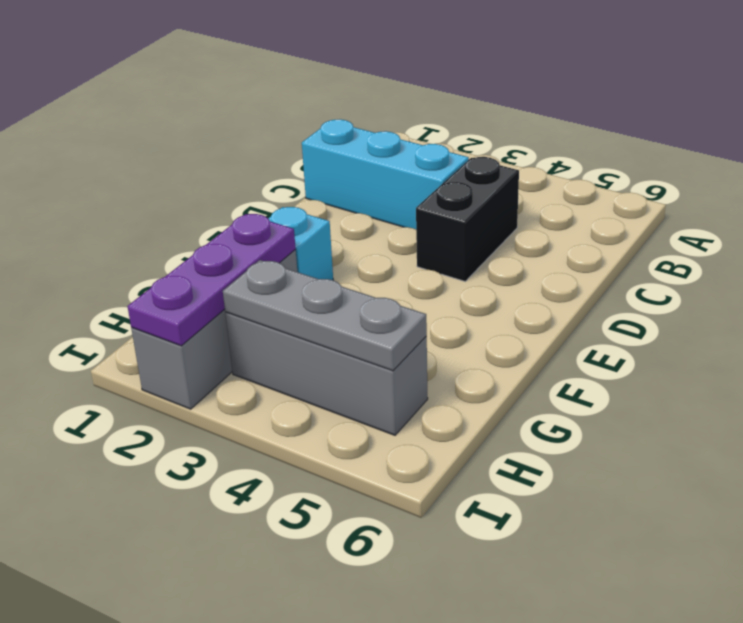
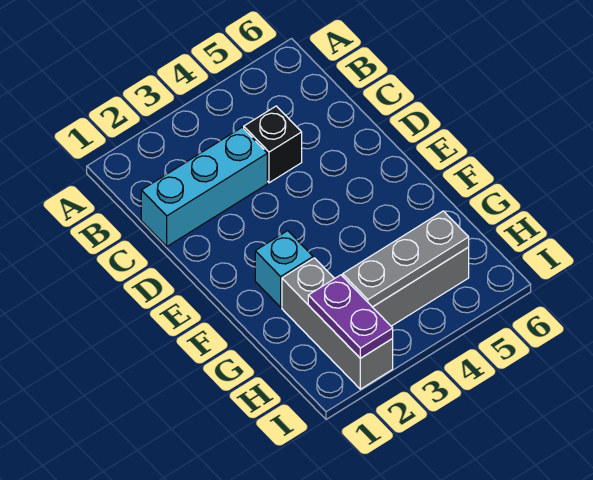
black brick C4:D4 level 1 -> black brick C4 level 1
purple plate G2:I2 level 2 -> purple plate H2:I2 level 2

